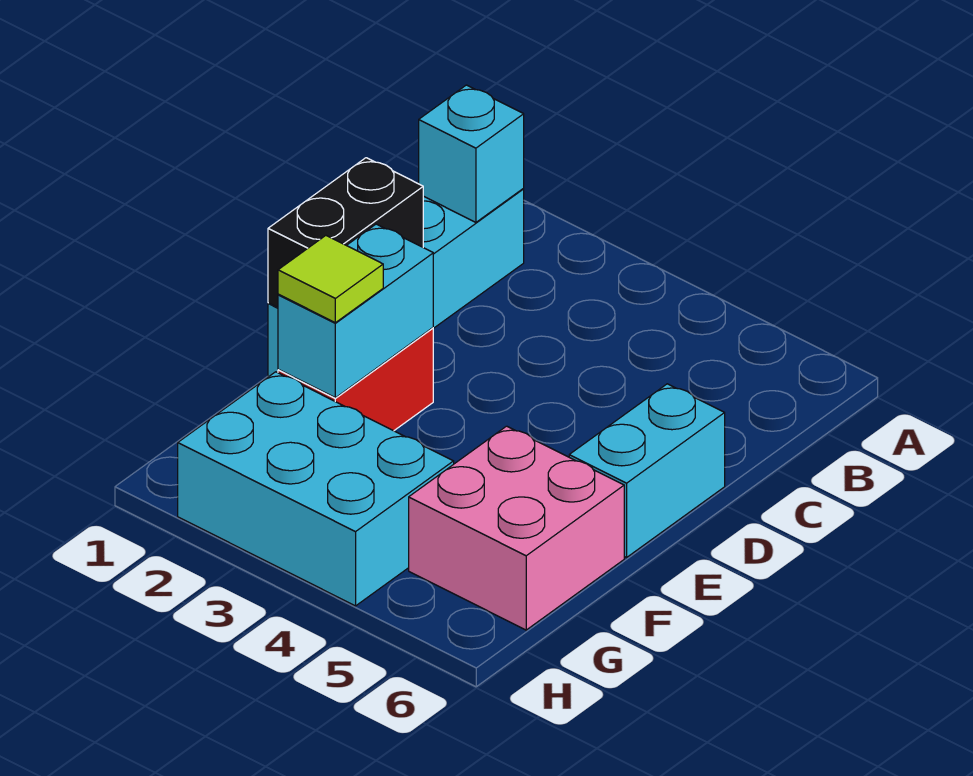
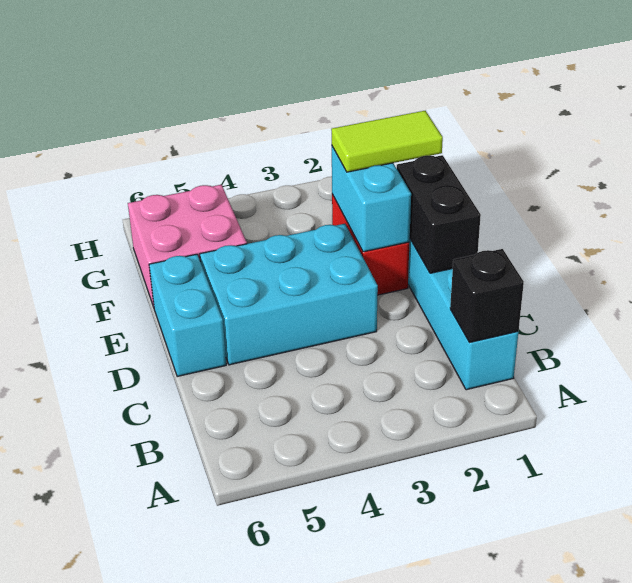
cyan brick B1 level 2 -> black brick B1 level 2
lime tile F2 level 3 -> lime tile F1:F2 level 3
cyan brick G2:H4 level 1 -> cyan brick D3:E5 level 1

